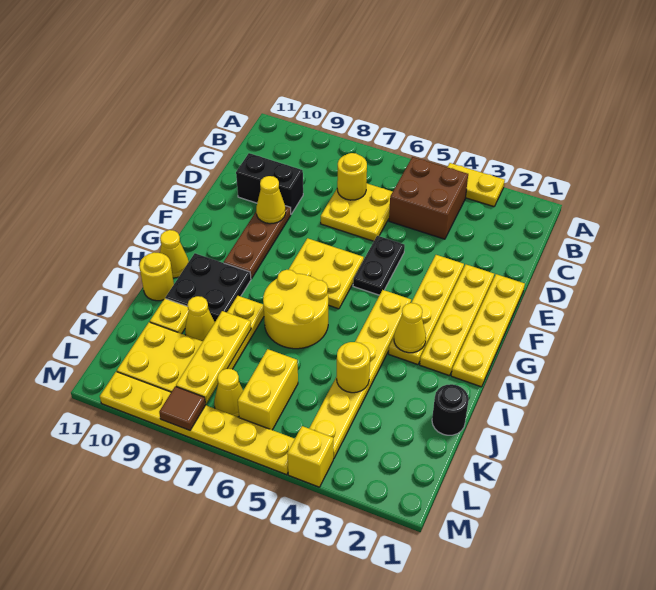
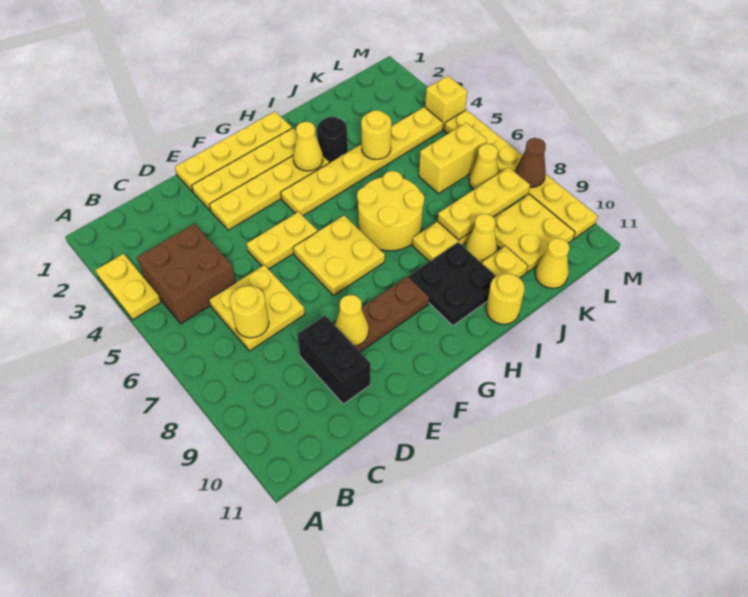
black plate E5:F5 level 1 -> yellow plate E5:F5 level 1
yellow cone H11 level 1 -> yellow cone K11 level 1
black round brick J1 level 1 -> black round brick I3 level 1
brown tile M8 level 2 -> brown cone M8 level 2

